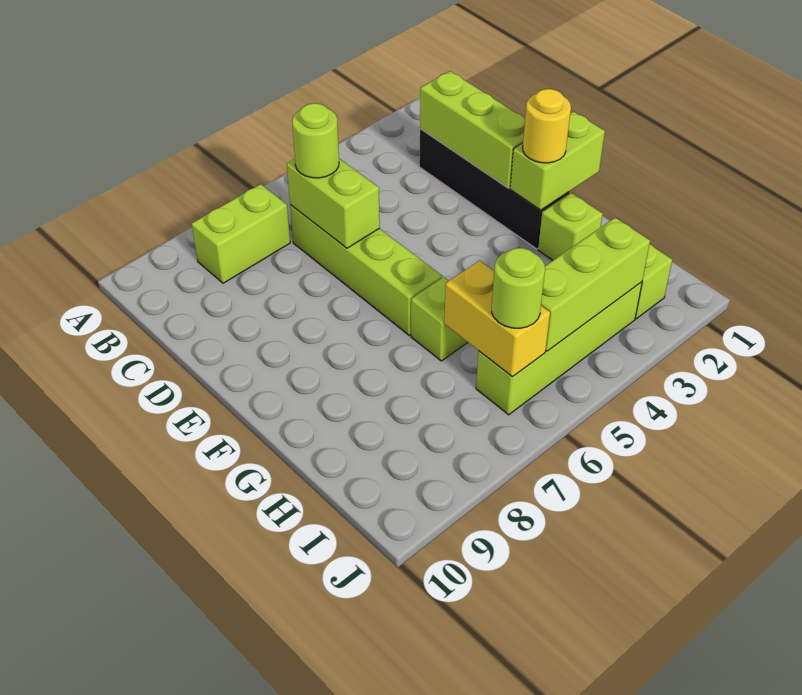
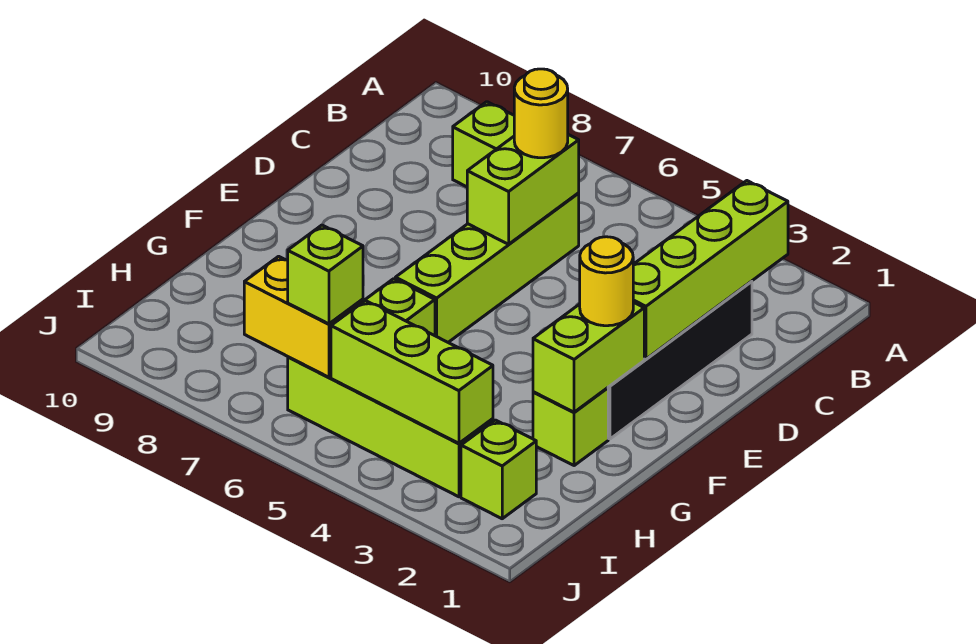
lime brick C2:E2 level 2 -> lime brick B2:E2 level 2
lime round brick C6 level 3 -> yellow round brick C6 level 3
lime brick F1:F2 level 2 -> lime brick F2:G2 level 2
yellow brick H6:I6 level 2 -> yellow brick I6:I7 level 2
lime round brick I6 level 3 -> lime brick I6 level 3

